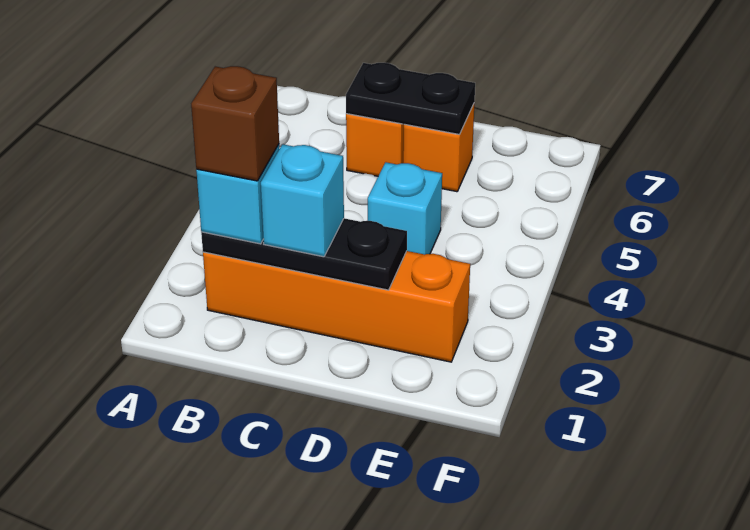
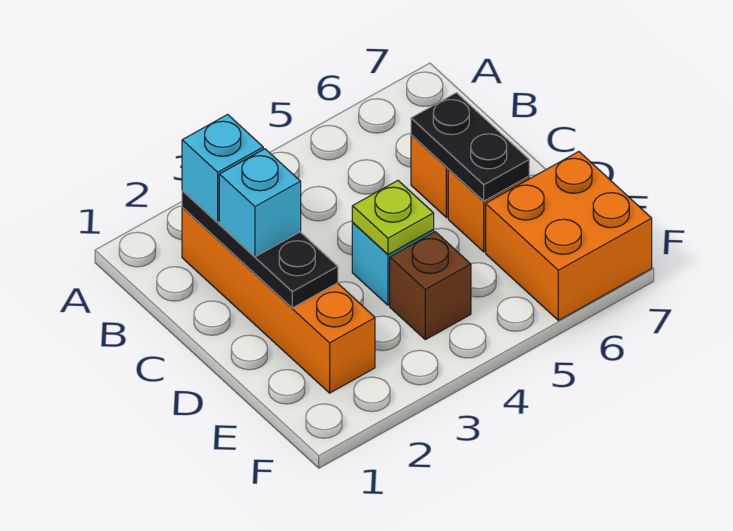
brown brick B2 level 4 -> brown brick E4 level 1
none -> lime plate D4 level 2
none -> orange brick E6:F7 level 1

